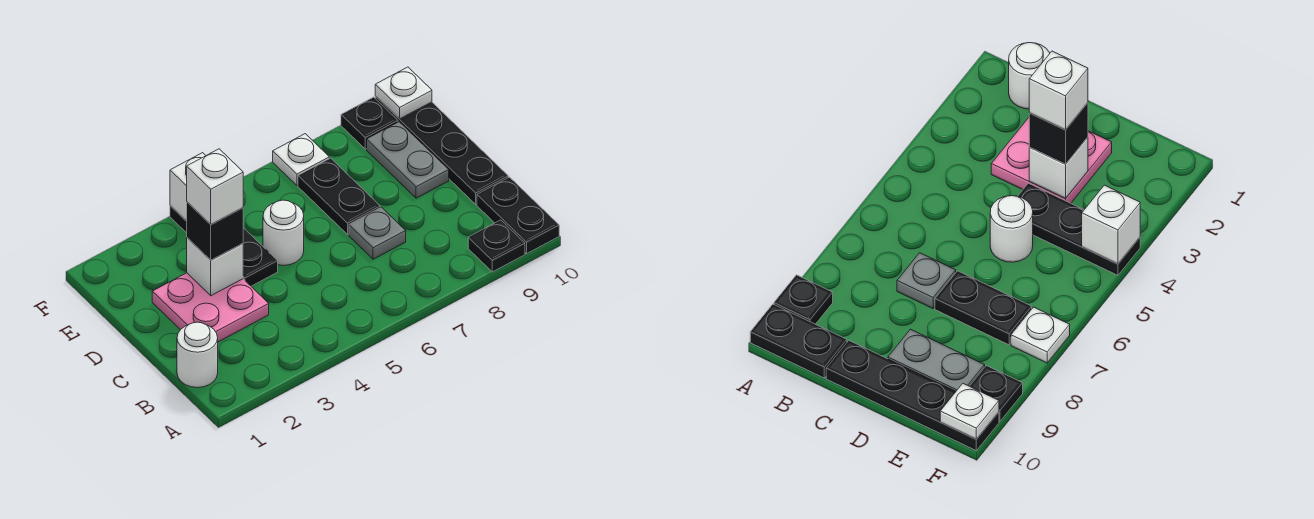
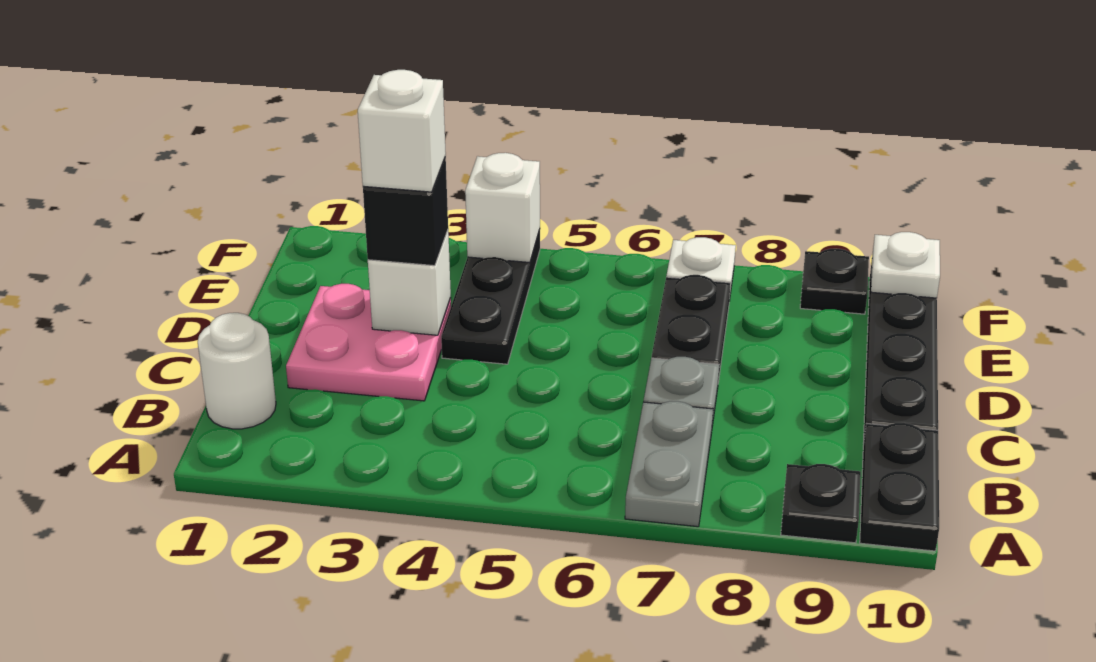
white round brick D5 level 1 -> none
grey plate D9:E9 level 1 -> grey plate A7:B7 level 1

